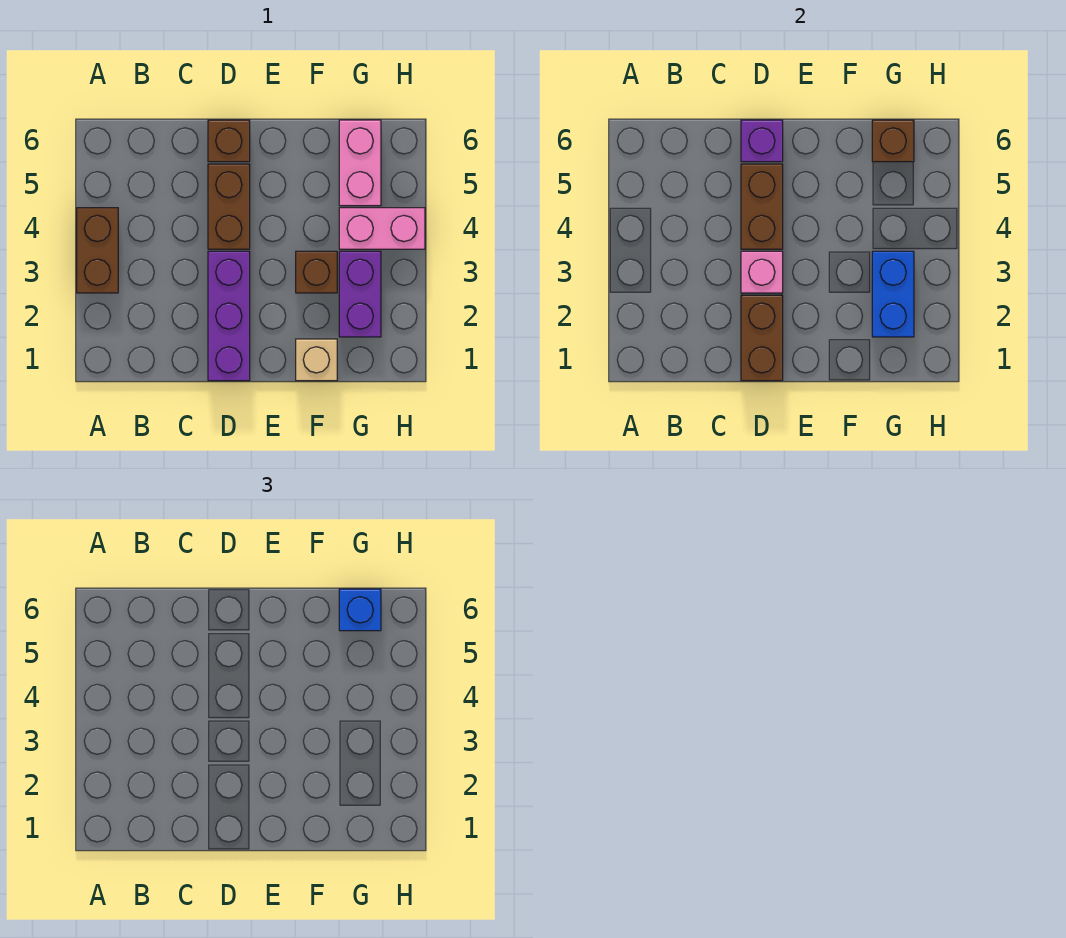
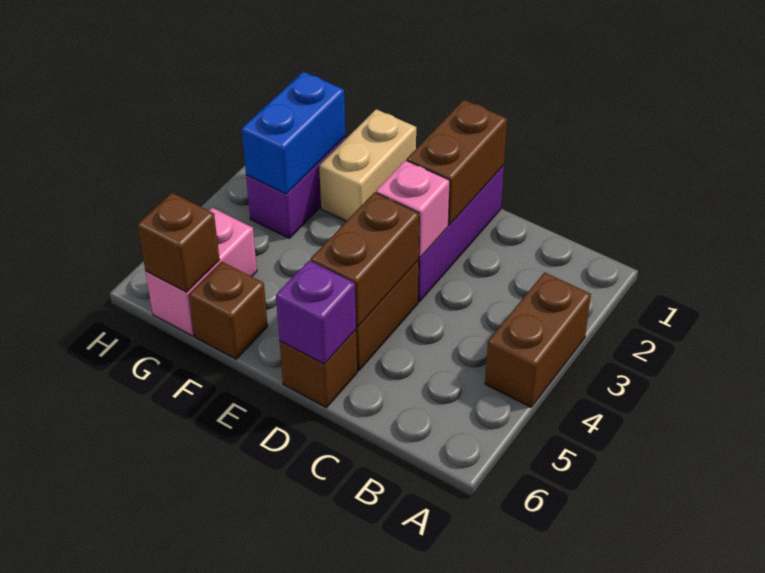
tan brick F1 level 1 -> tan brick F1:F2 level 1
brown brick F3 level 1 -> brown brick F6 level 1
pink brick G4:H4 level 1 -> none
blue brick G6 level 3 -> none

